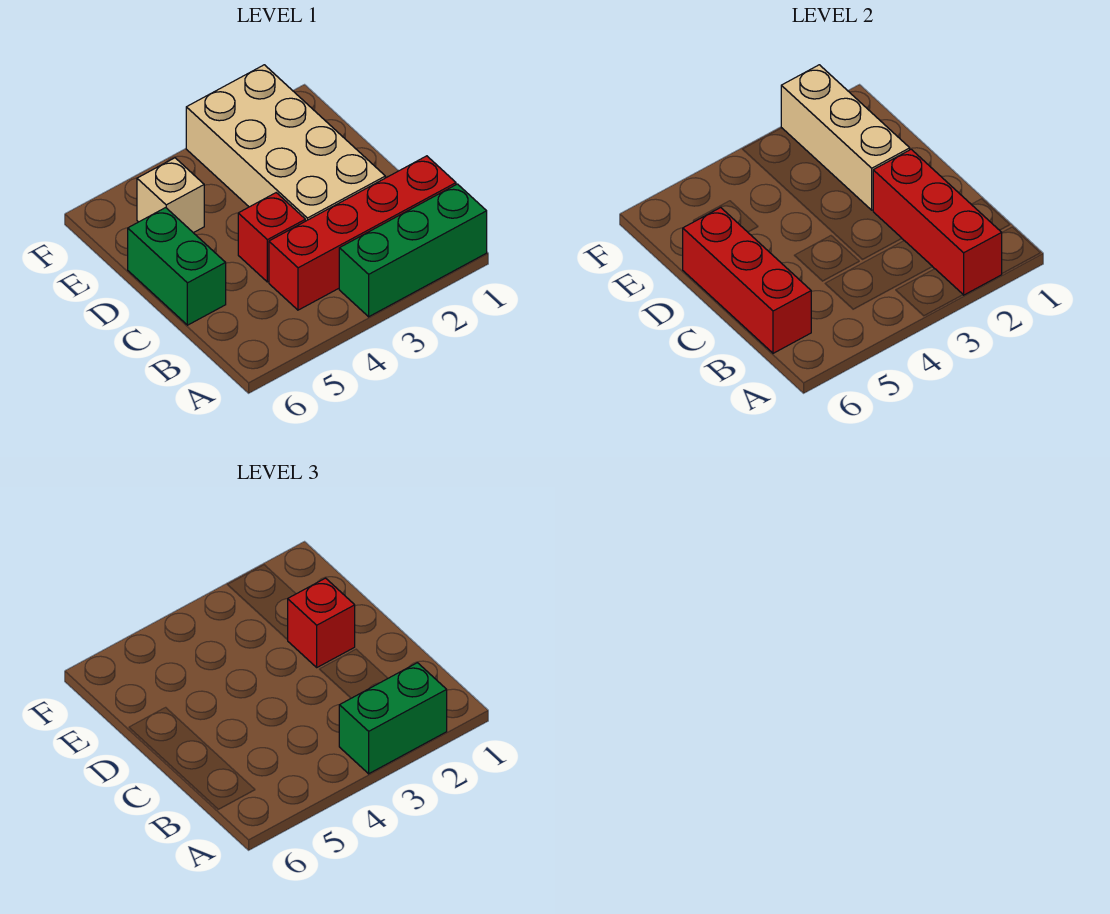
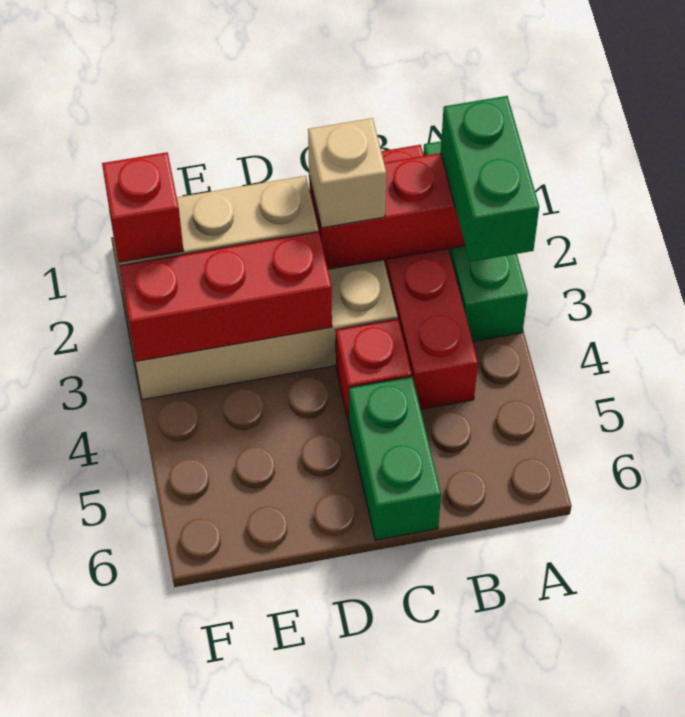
red brick B6:D6 level 2 -> red brick D3:F3 level 2
green brick C6:D6 level 1 -> green brick C5:C6 level 1
red brick D2 level 3 -> red brick F2 level 3
tan brick E5 level 1 -> tan brick C2 level 3

